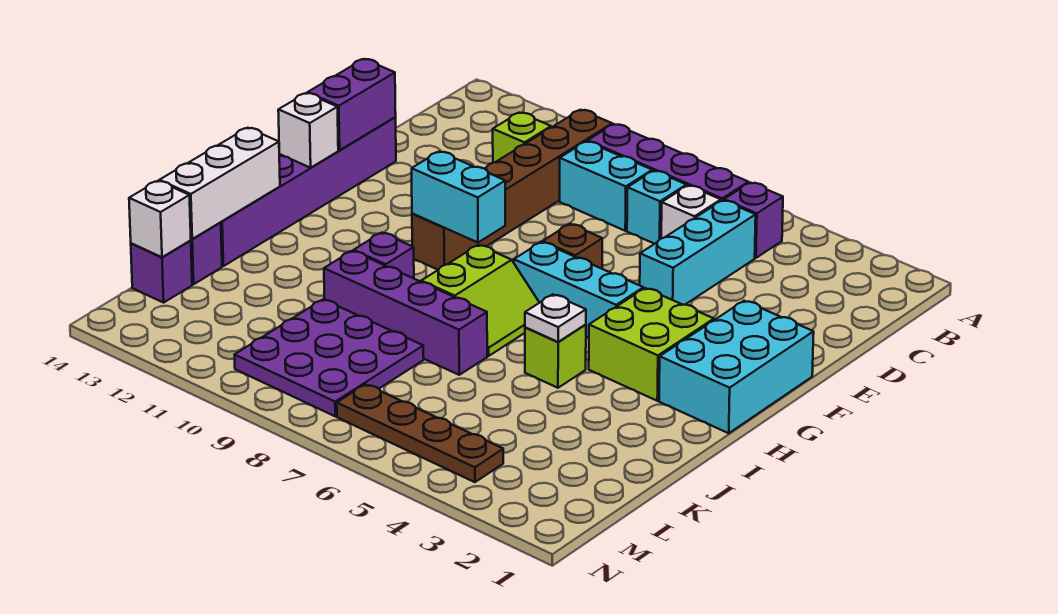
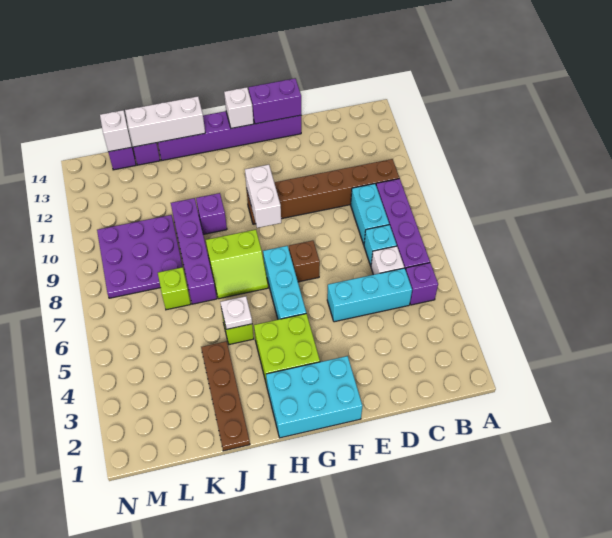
lime brick C11 level 1 -> lime brick K7 level 1
cyan brick G9:G10 level 2 -> white brick G9:G10 level 2
brown plate M4:M7 level 1 -> brown plate J1:J4 level 1

